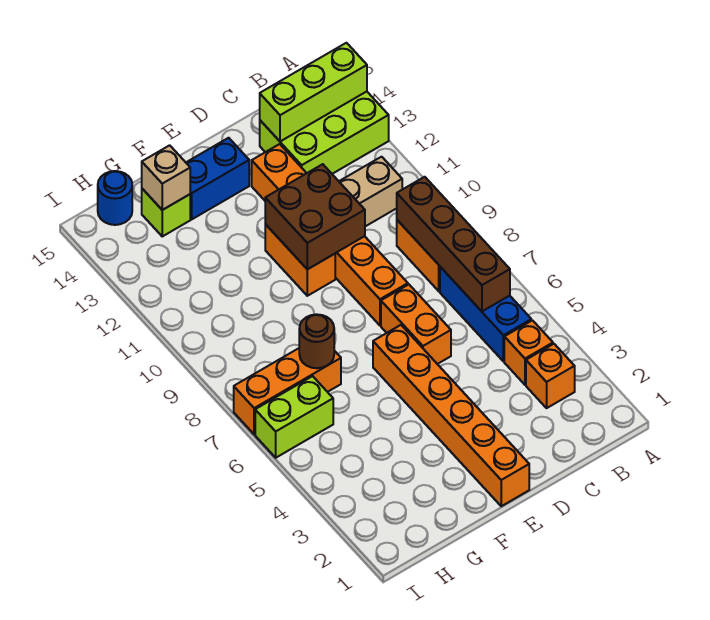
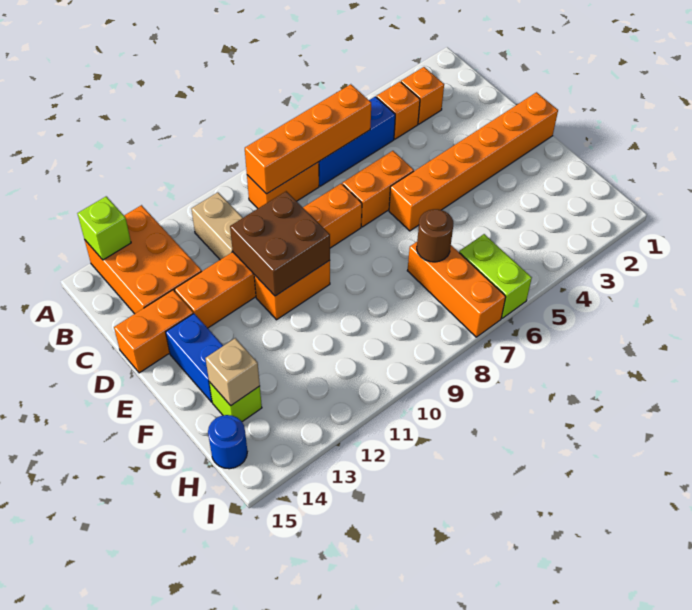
lime brick A13:C14 level 1 -> orange brick A13:C14 level 1
lime brick A14:C14 level 2 -> lime brick A14 level 2
brown brick B6:B9 level 2 -> orange brick B6:B9 level 2
none -> orange brick D14:D15 level 1

